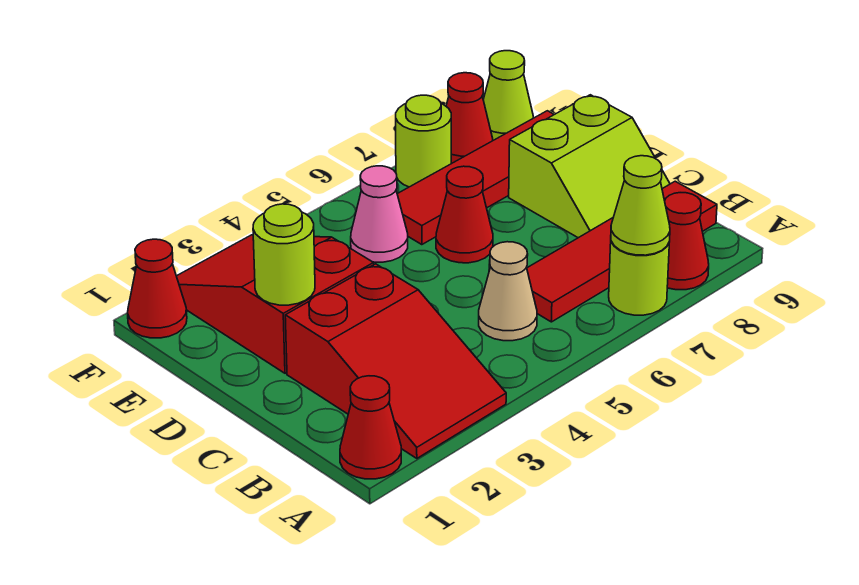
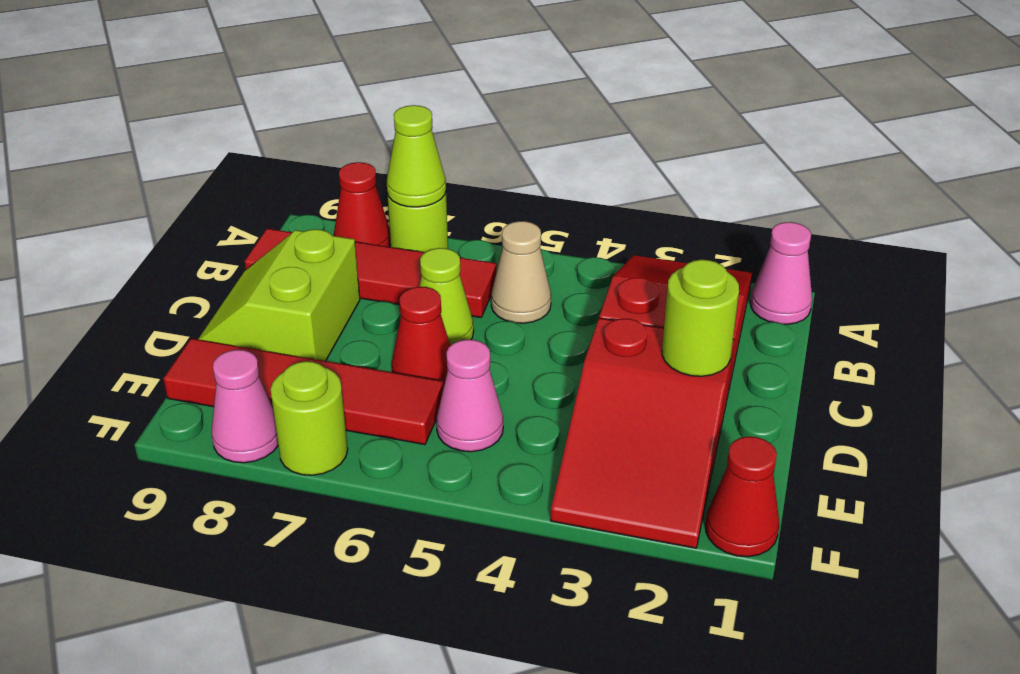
red cone A1 level 1 -> pink cone A1 level 1
lime slope C8:D9 level 1 top D -> lime slope C8:D9 level 1 top 8
red cone F8 level 1 -> pink cone F8 level 1
lime cone F9 level 1 -> lime cone C6 level 1

